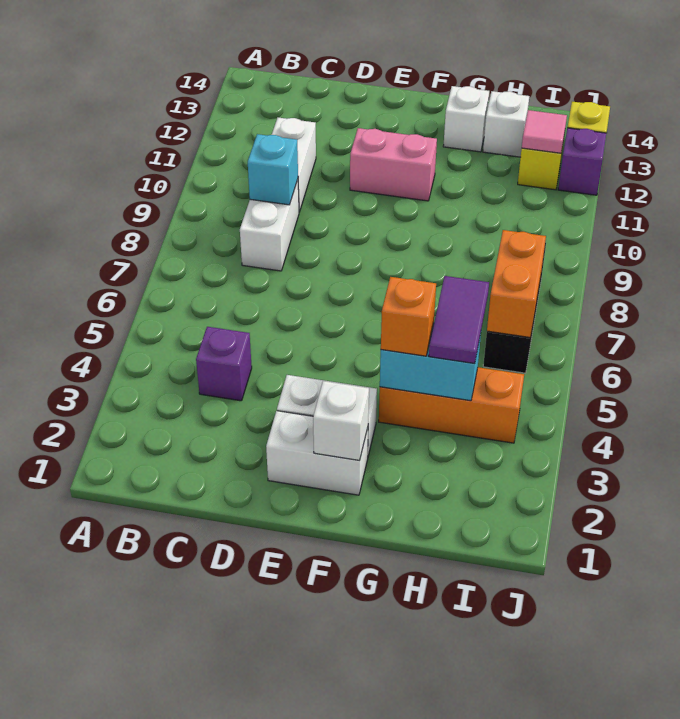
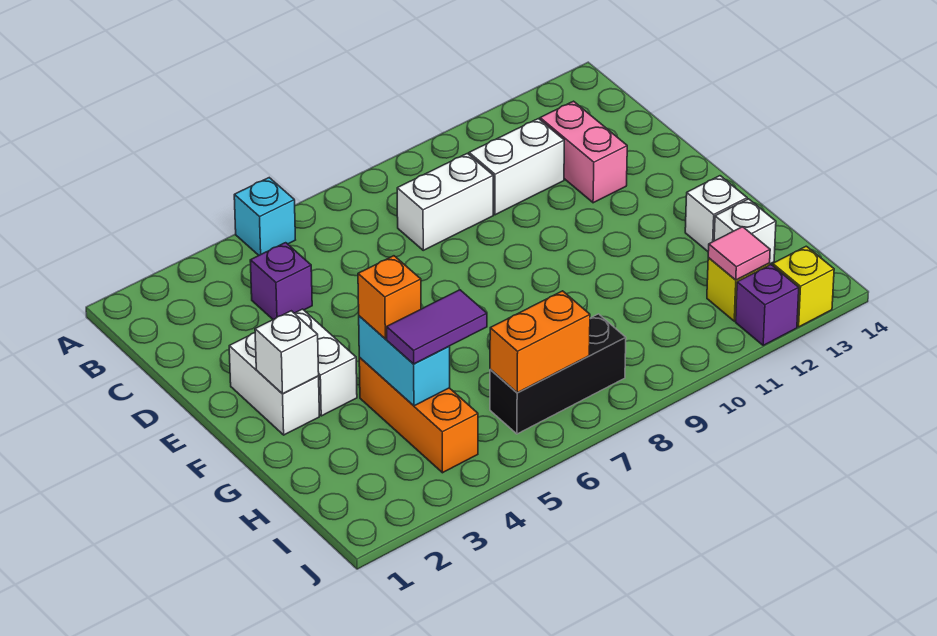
cyan brick C9 level 2 -> cyan brick A5 level 1
pink brick E11:F11 level 1 -> pink brick C12:D12 level 1

